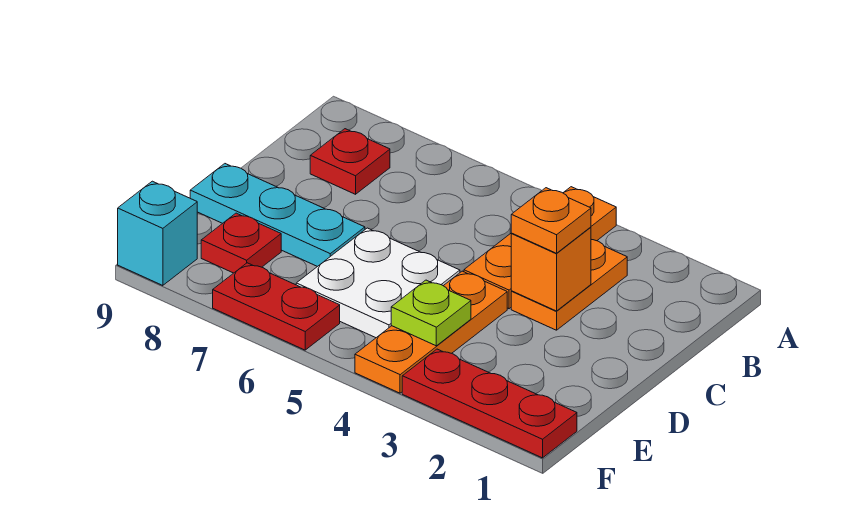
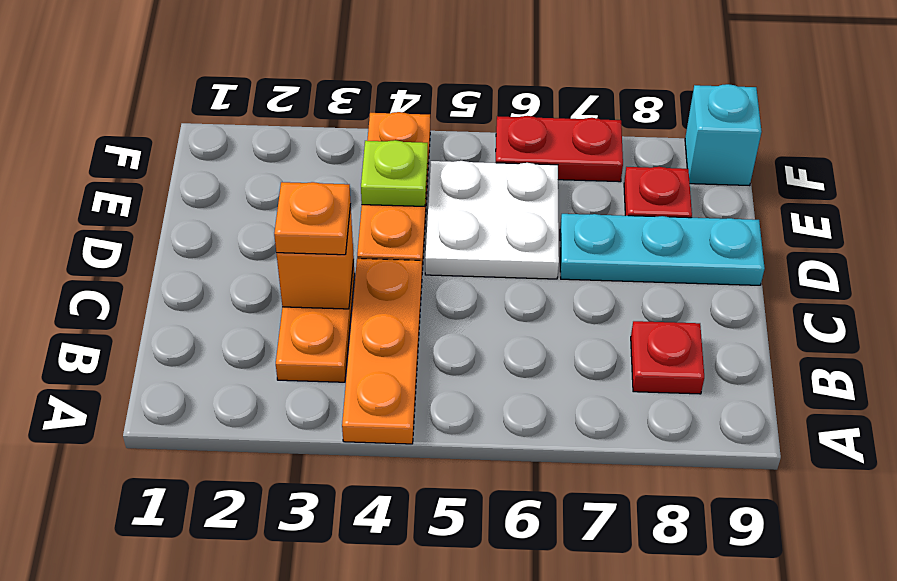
red plate F1:F3 level 1 -> none

